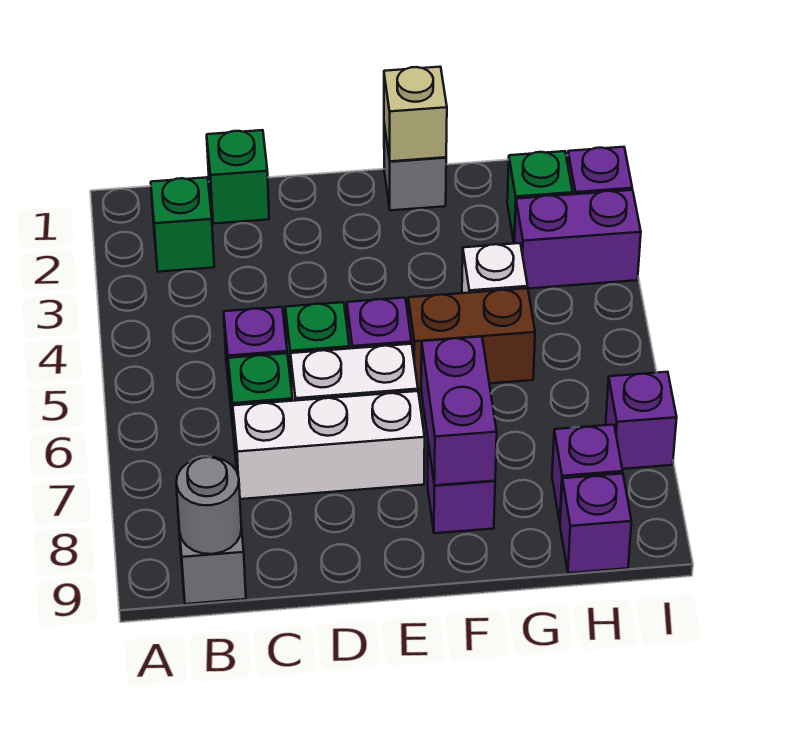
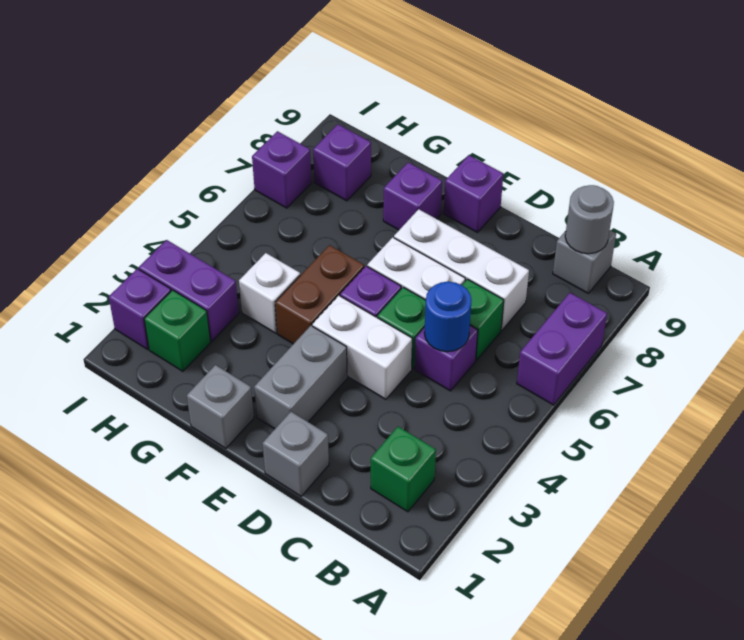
green brick C1 level 1 -> none
none -> blue round brick C5 level 2
none -> grey brick D1 level 1
none -> white brick D4:E4 level 1
none -> grey brick E2:E3 level 1
tan brick F1 level 2 -> none
brown brick F5:G5 level 1 -> brown brick F4:F5 level 1
purple brick F7:F8 level 2 -> purple brick A6:A7 level 1
purple brick H9 level 1 -> purple brick E9 level 1

